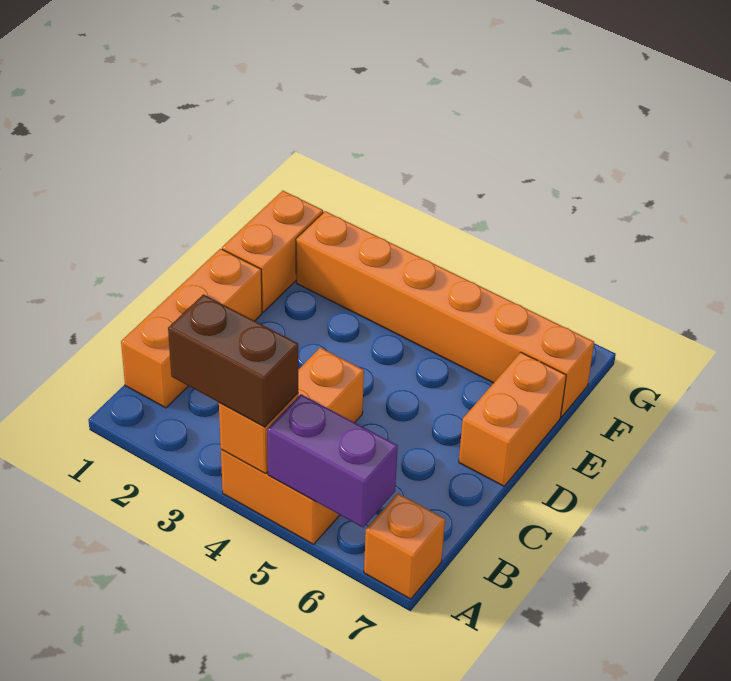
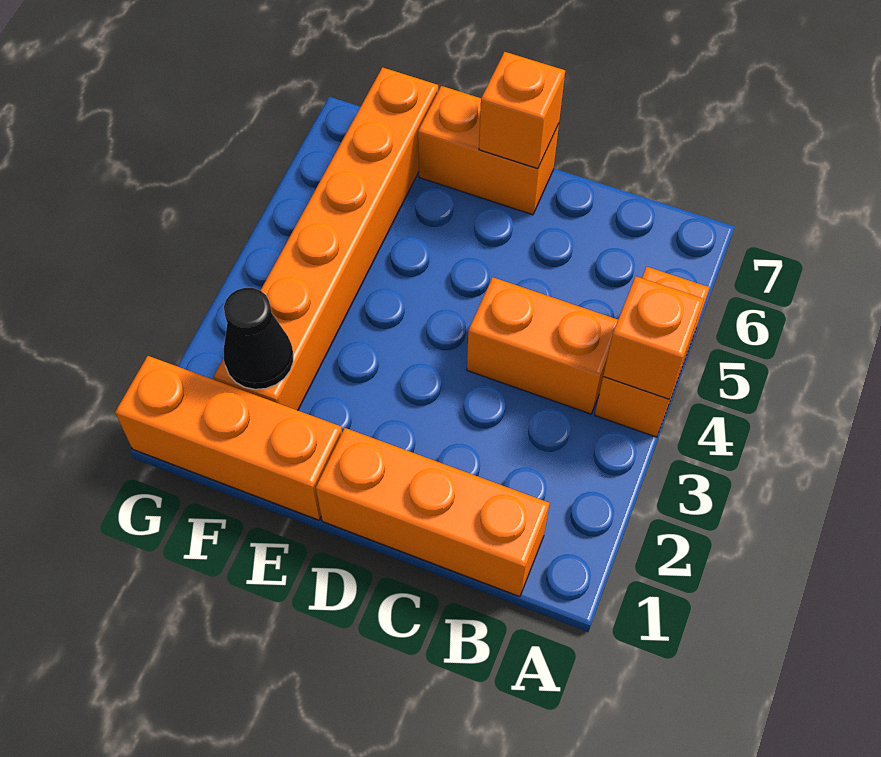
brown brick A3:A4 level 3 -> none
purple brick A5:A6 level 2 -> none
orange brick A7 level 1 -> orange brick D7 level 2
orange brick E1:F1 level 1 -> orange brick E1:G1 level 1
none -> black cone F2 level 2

